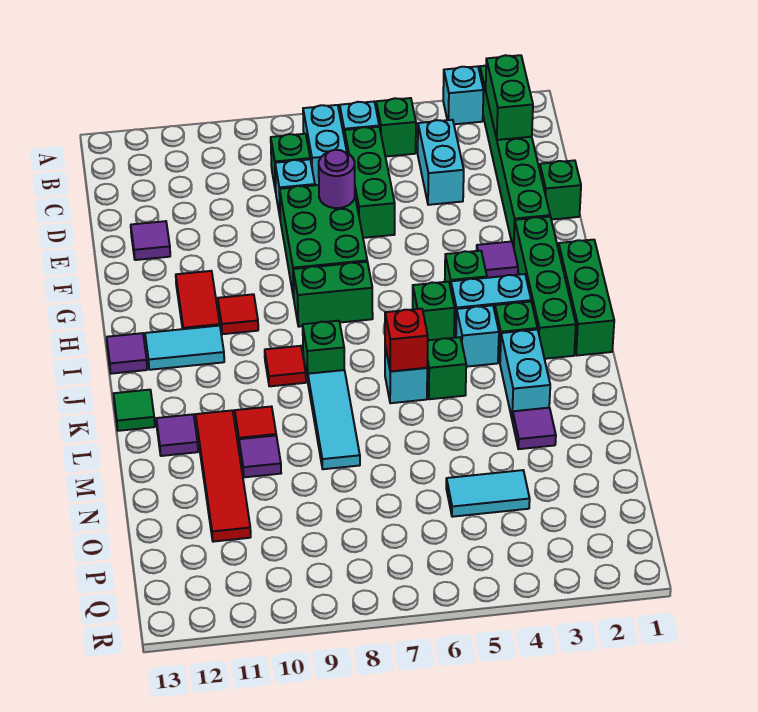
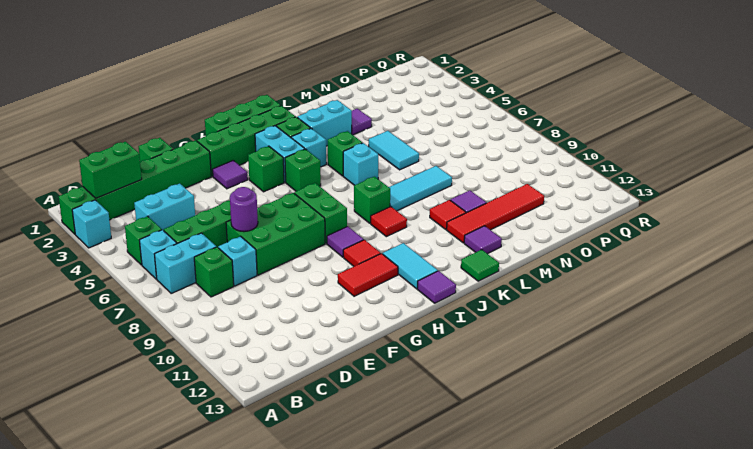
purple tile E12 level 1 -> purple tile H9 level 1
red brick K6 level 2 -> none
cyan tile O4:O5 level 1 -> cyan tile M5:M6 level 1

